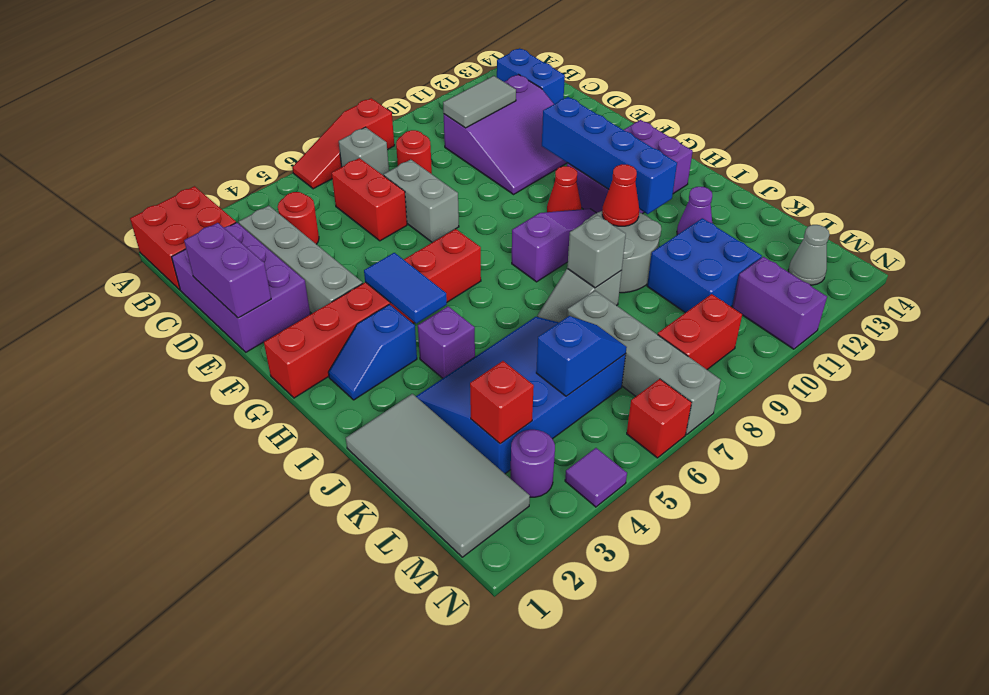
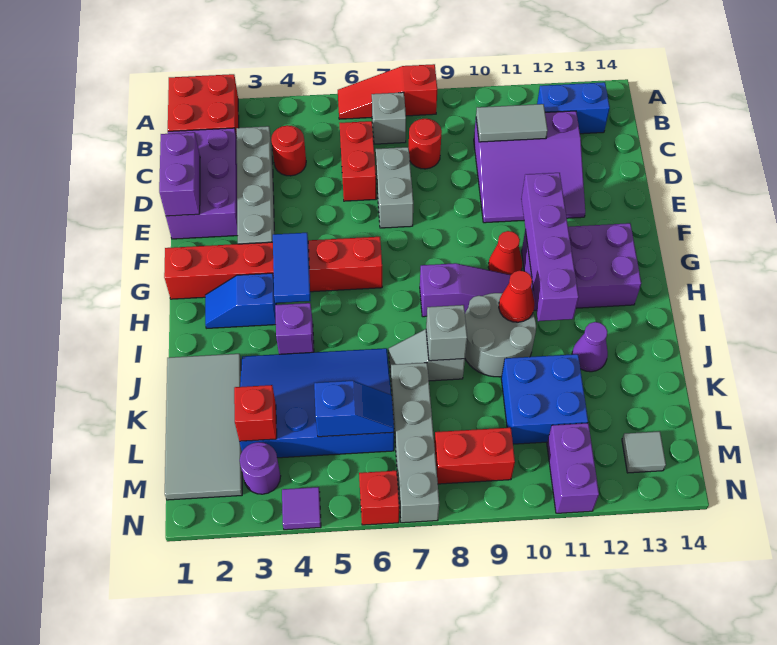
blue brick B13:C13 level 1 -> blue brick B12:B13 level 1
blue brick F11:I11 level 2 -> purple brick F11:I11 level 2
grey cone M13 level 1 -> grey tile M13 level 1

